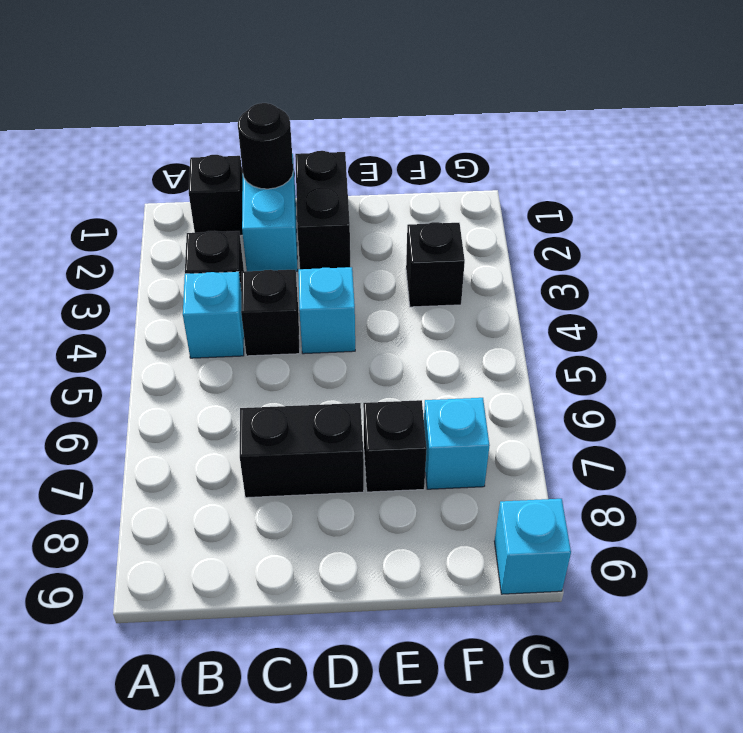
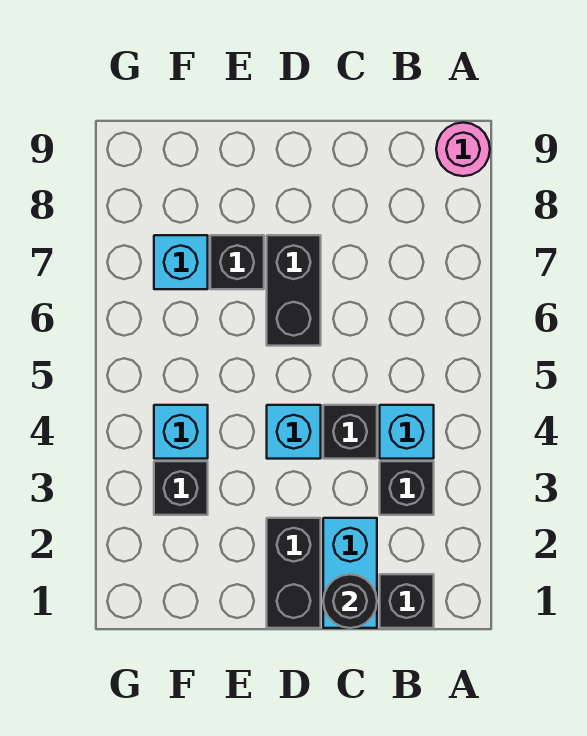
none -> pink round brick A9 level 1
black brick C7:D7 level 1 -> black brick D6:D7 level 1
cyan brick G9 level 1 -> cyan brick F4 level 1

